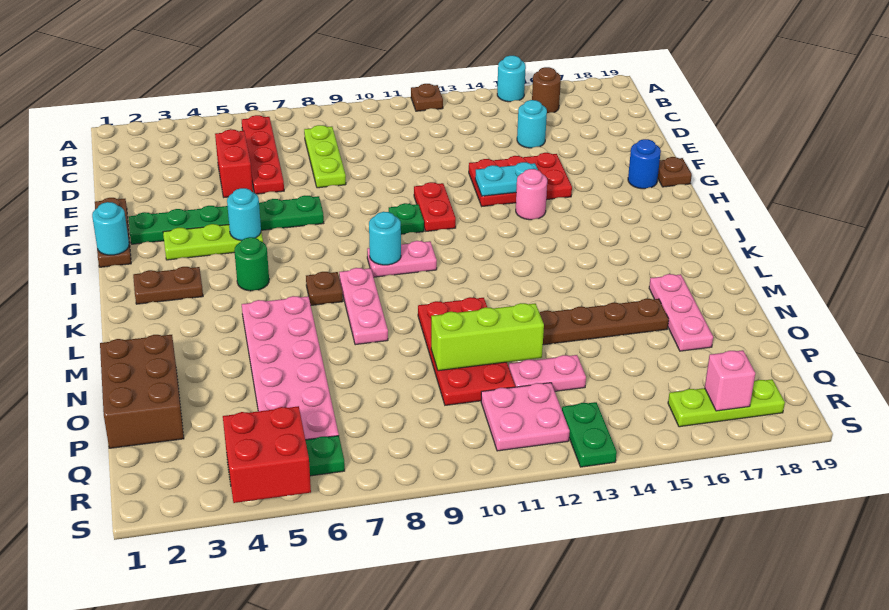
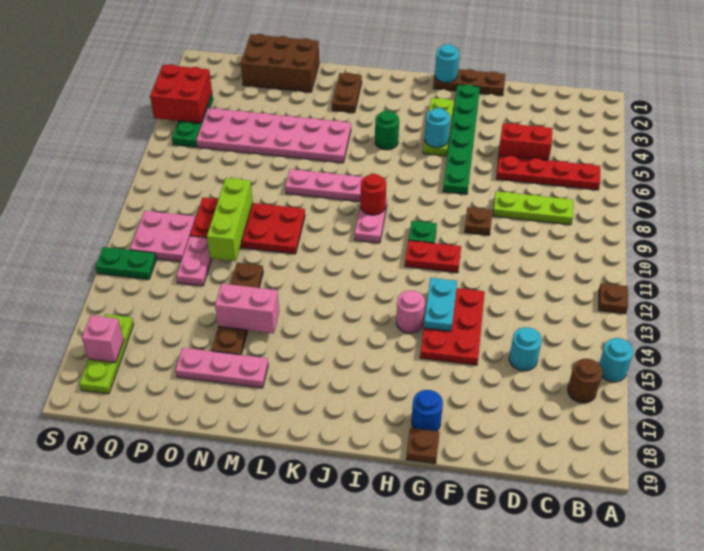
brown plate J2:J3 level 1 -> brown plate L2:L3 level 1
cyan round brick J9 level 2 -> red round brick J9 level 2
brown plate K7 level 1 -> brown plate F9 level 1
none -> pink brick M15:N15 level 2

